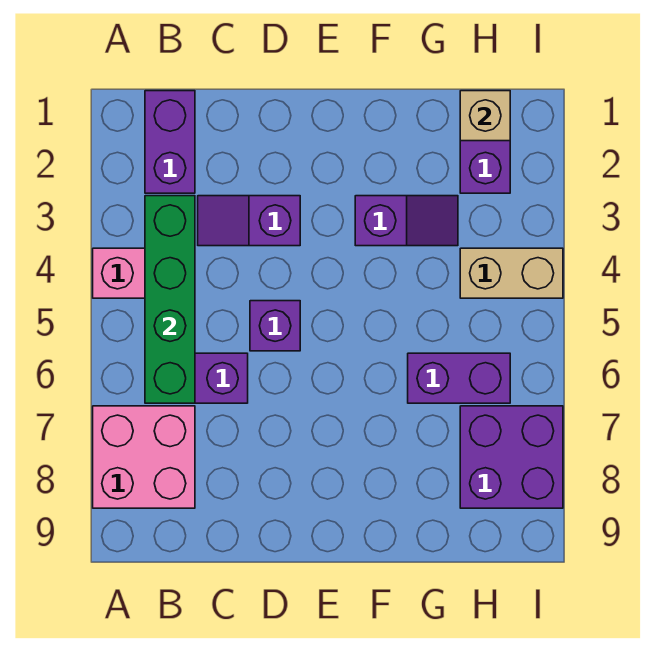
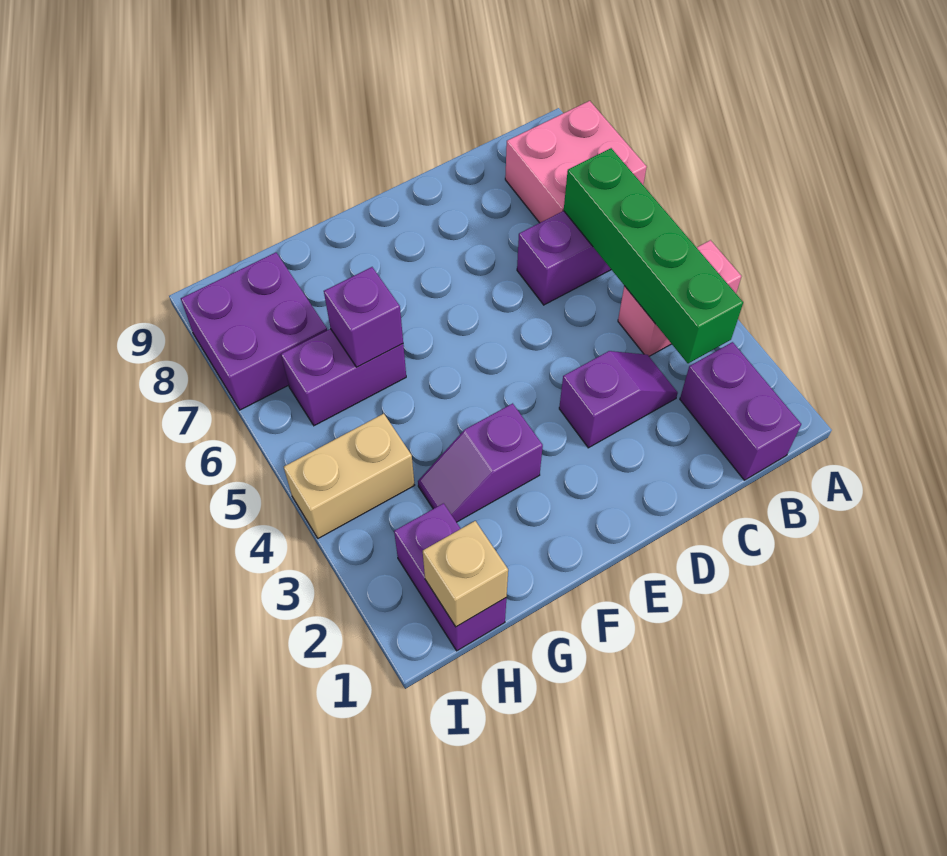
purple brick D5 level 1 -> purple brick G6 level 2

